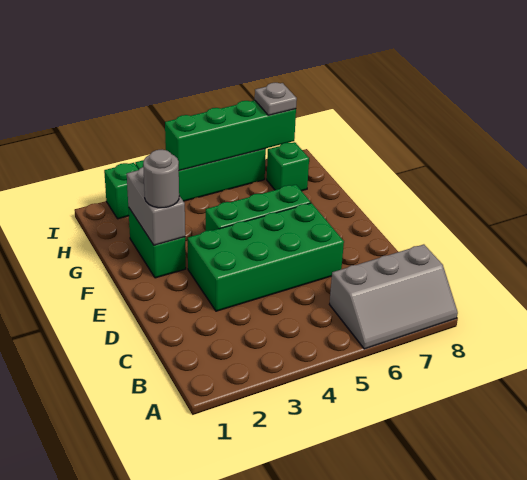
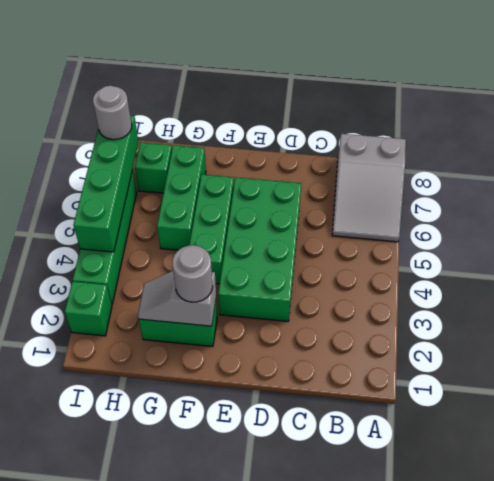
grey slope A6:B8 level 1 top B -> grey slope A6:B8 level 1 top 8
grey brick F2:G2 level 2 -> grey slope F2:G2 level 2 top F
none -> green brick G5:G7 level 1
grey plate I7 level 3 -> grey round brick I7 level 3

